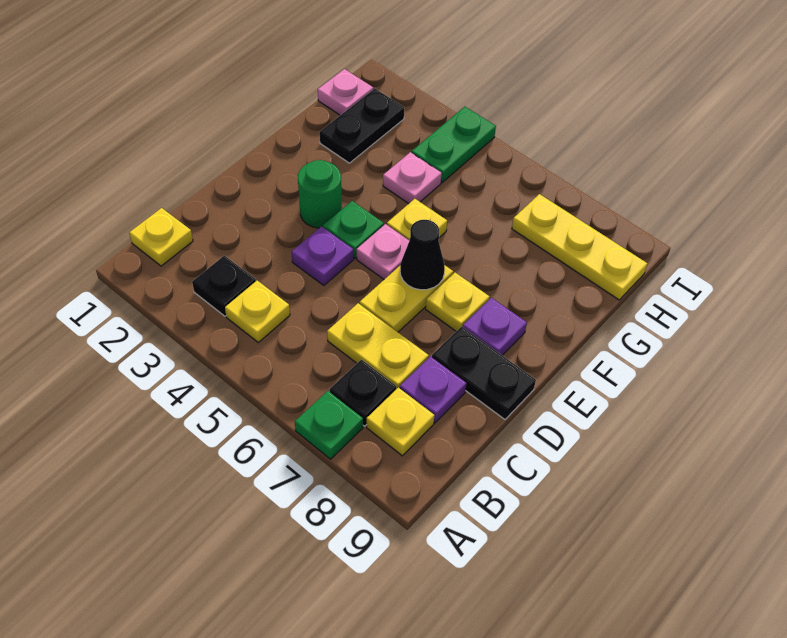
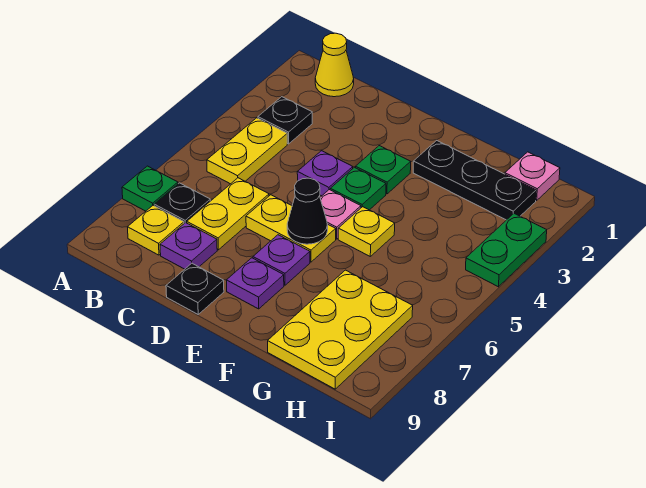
yellow plate B1 level 1 -> yellow cone B1 level 1
yellow plate B4 level 1 -> yellow plate B4:B5 level 1
black plate D8:D9 level 1 -> black plate D9 level 1
green round brick E3 level 1 -> green plate E3 level 1
yellow plate E7 level 1 -> purple plate E7 level 1
black plate G2:H2 level 1 -> black plate F2:H2 level 1
pink plate G4 level 1 -> none
green plate H4:I4 level 1 -> green plate I3:I4 level 1
yellow plate H7:H9 level 1 -> yellow plate G7:H9 level 1

